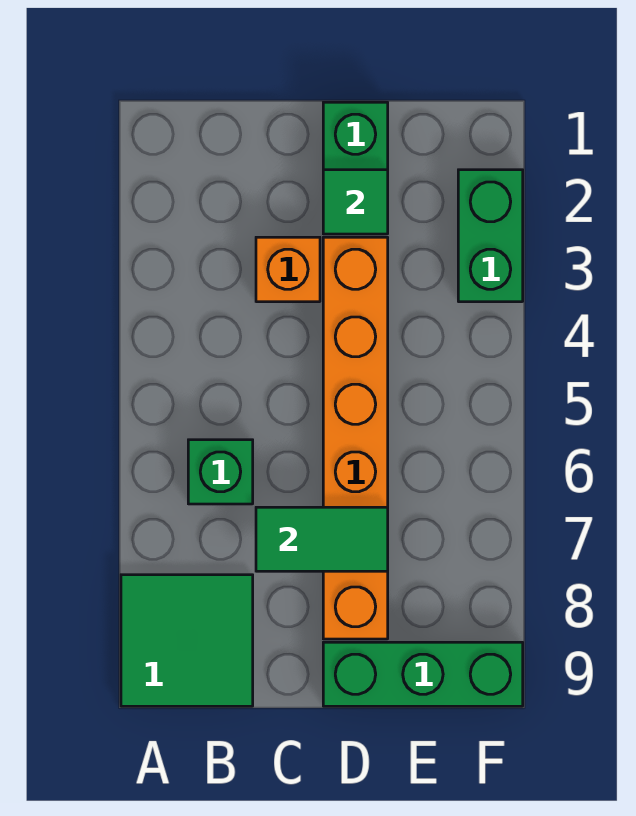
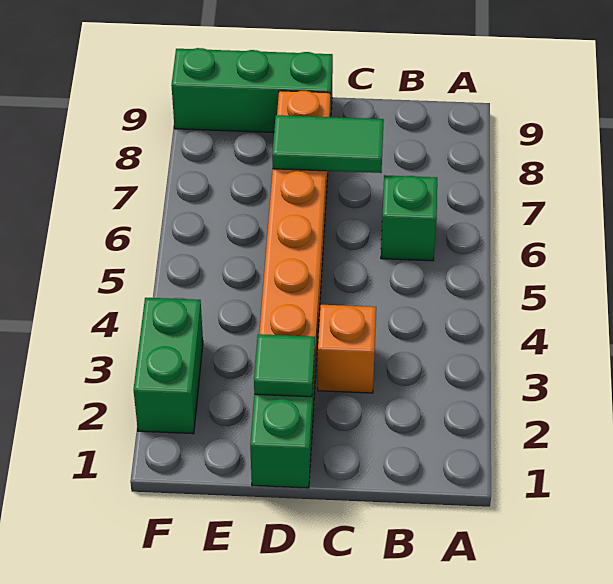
green tile A8:B9 level 1 -> none

